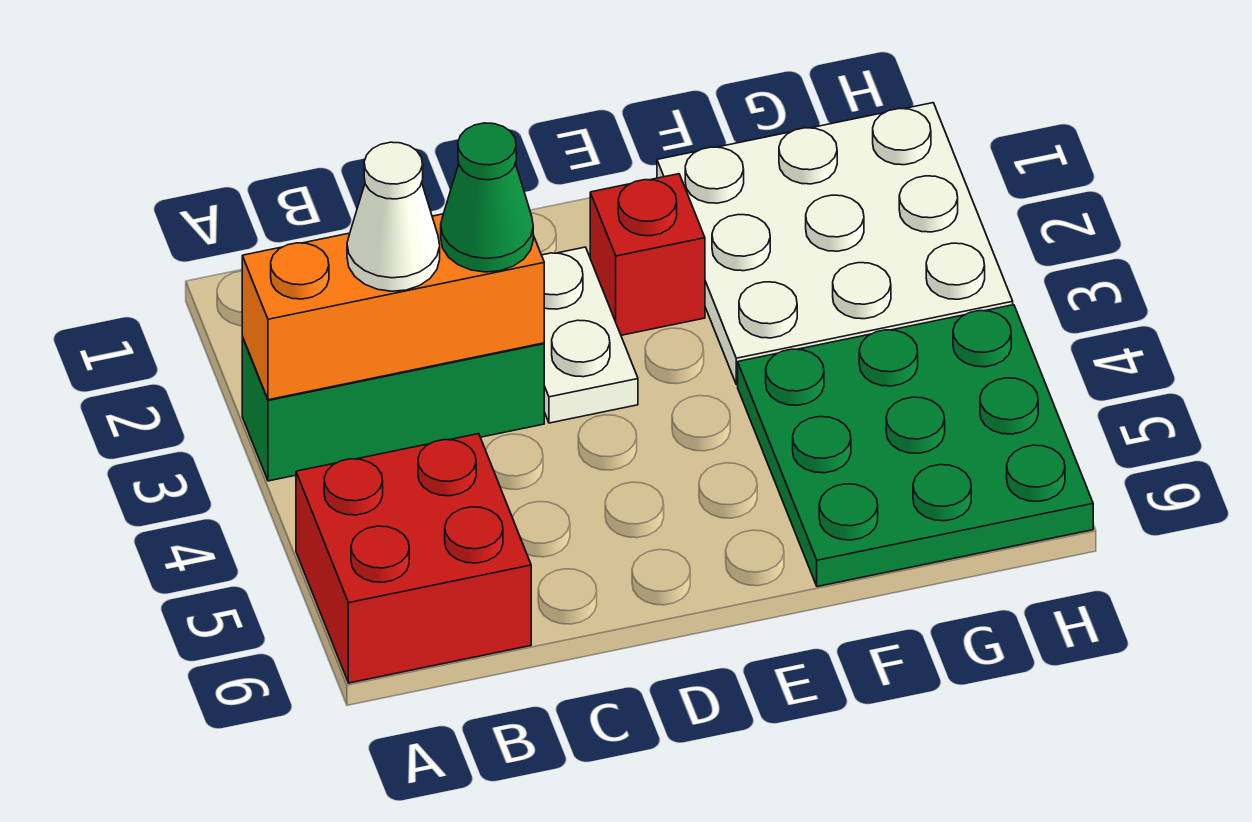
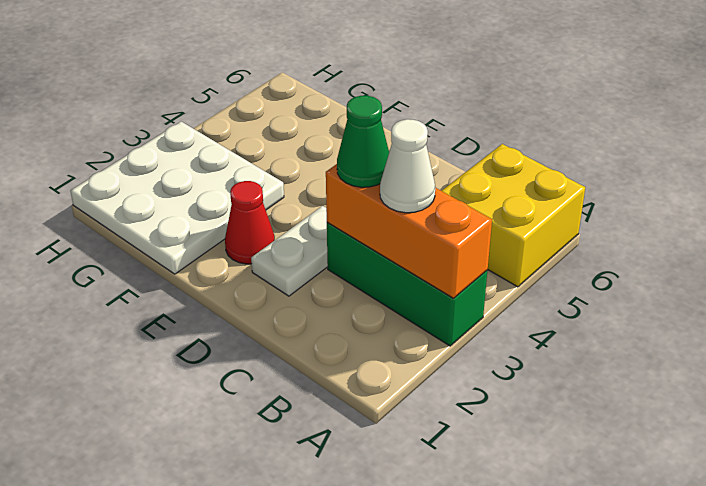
red brick A5:B6 level 1 -> yellow brick A5:B6 level 1
red brick E2 level 1 -> red cone E2 level 1
green plate F4:H6 level 1 -> none

